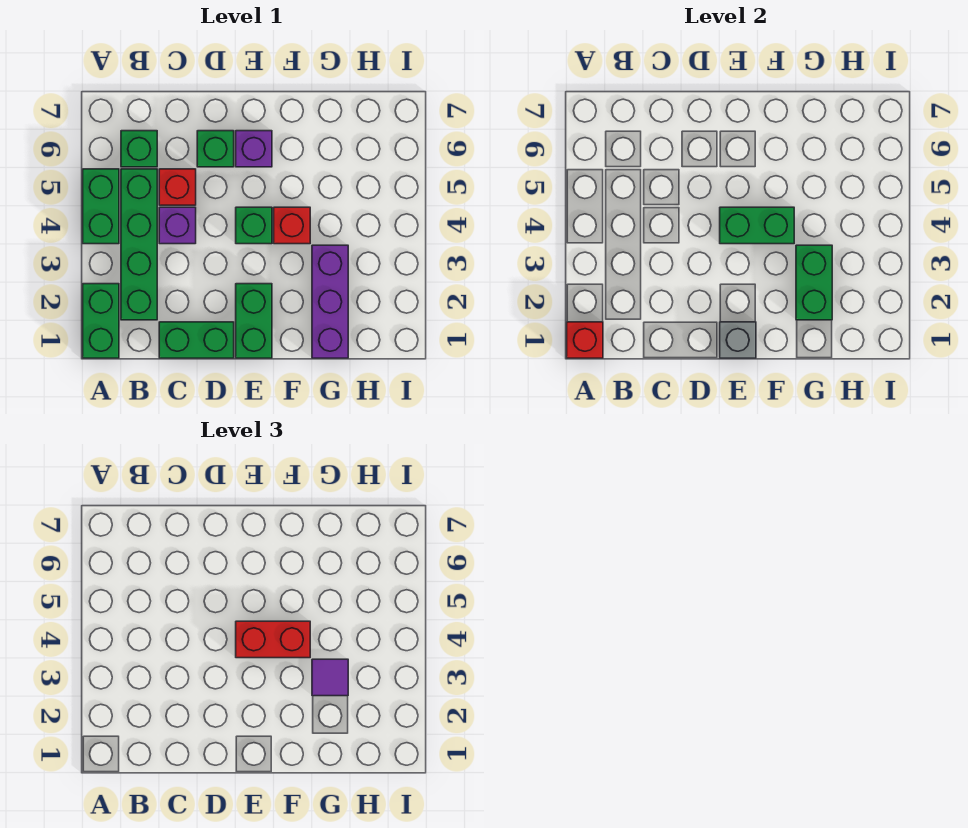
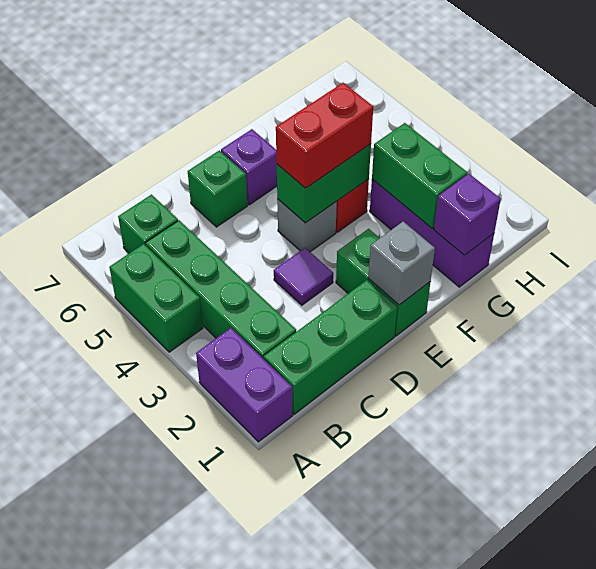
green brick A1:A2 level 1 -> purple brick A1:A2 level 1
red brick A1 level 2 -> none
green brick C1:D1 level 1 -> green brick B1:D1 level 1
purple brick C4 level 1 -> purple brick G1 level 2
red brick C5 level 1 -> none
green brick E4 level 1 -> grey brick E4 level 1
purple tile G3 level 3 -> purple tile D3 level 1

